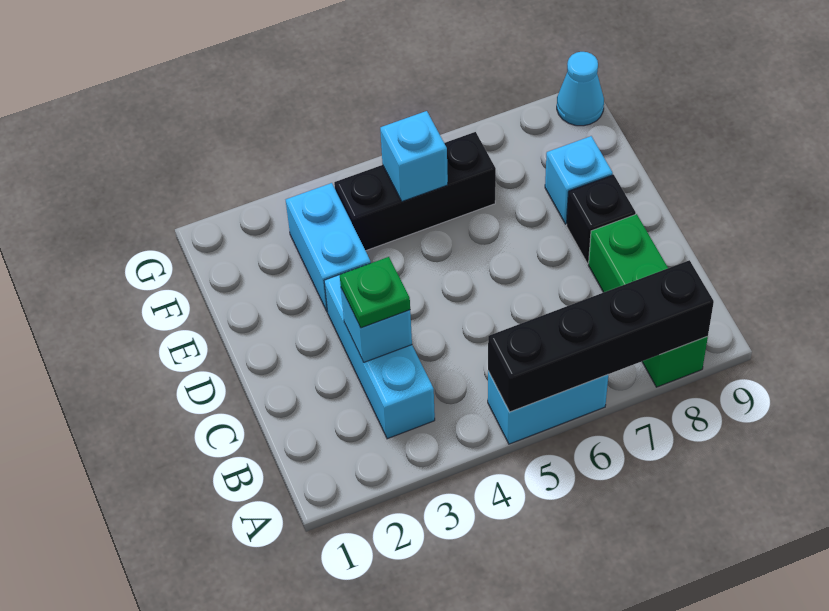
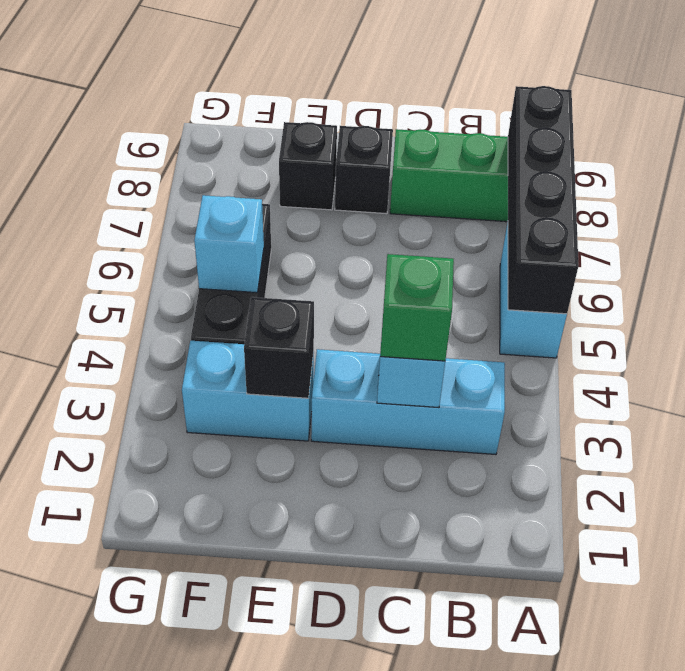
green plate C3 level 3 -> green brick C3 level 3
none -> black brick E3 level 2
cyan brick E8 level 1 -> black brick E8 level 1
cyan cone G9 level 1 -> none

